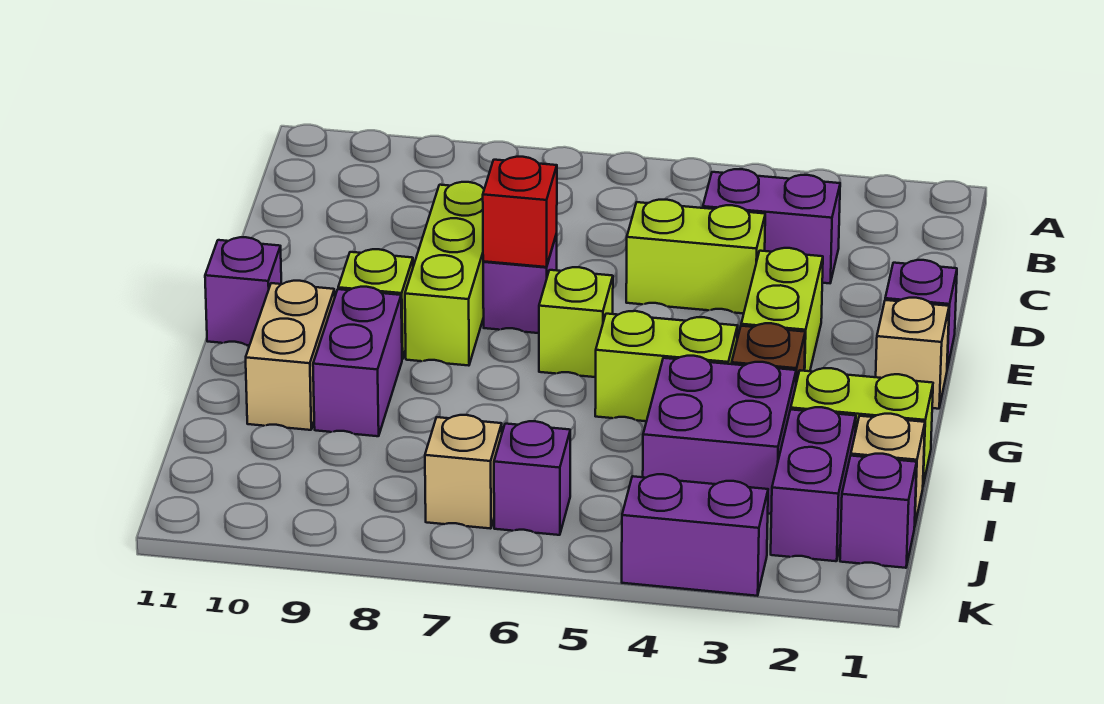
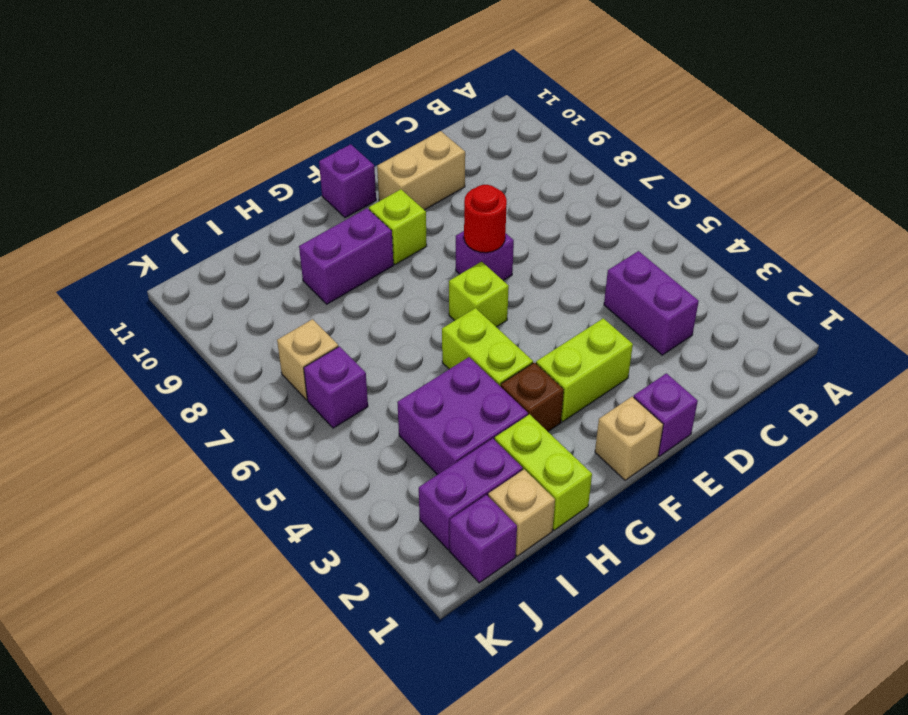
lime brick D4:D5 level 1 -> none
lime brick D8:F8 level 1 -> none
red brick E7 level 2 -> red round brick E7 level 2
tan brick G10:H10 level 1 -> tan brick D10:E10 level 1
purple brick K3:K4 level 1 -> none

